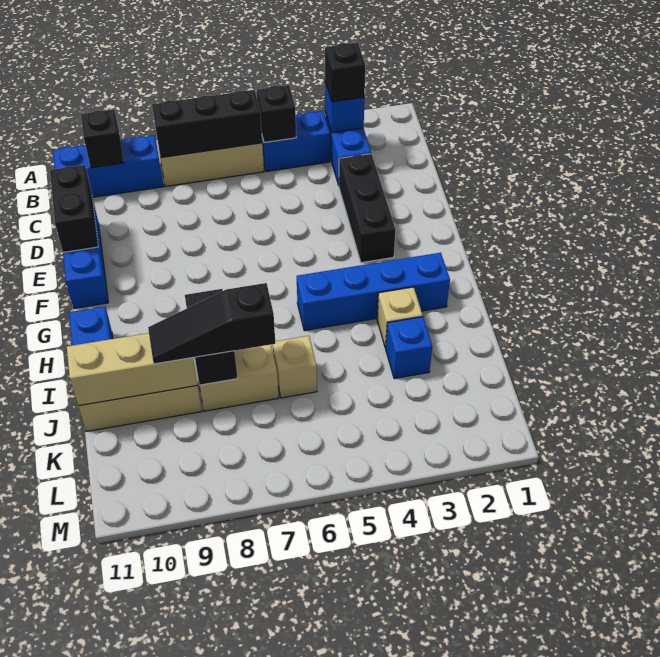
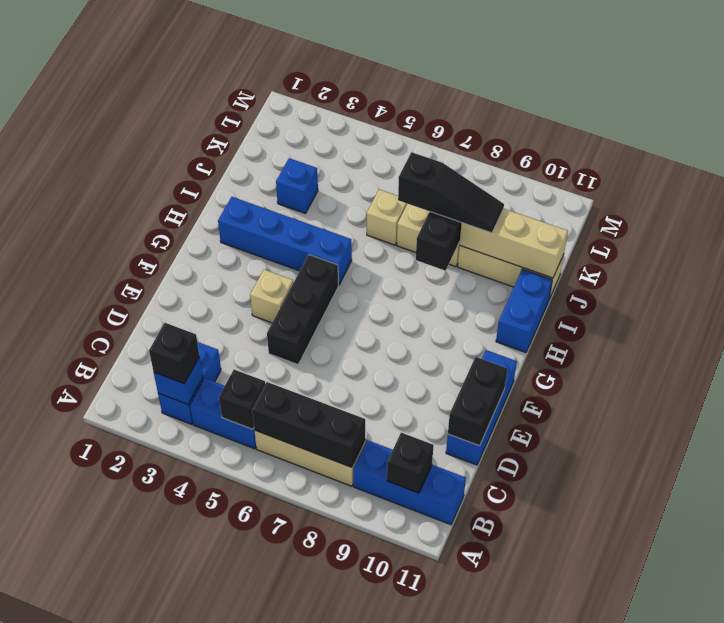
black brick D3:F3 level 1 -> black brick E5:G5 level 1
tan brick I3 level 1 -> tan brick F4 level 1

